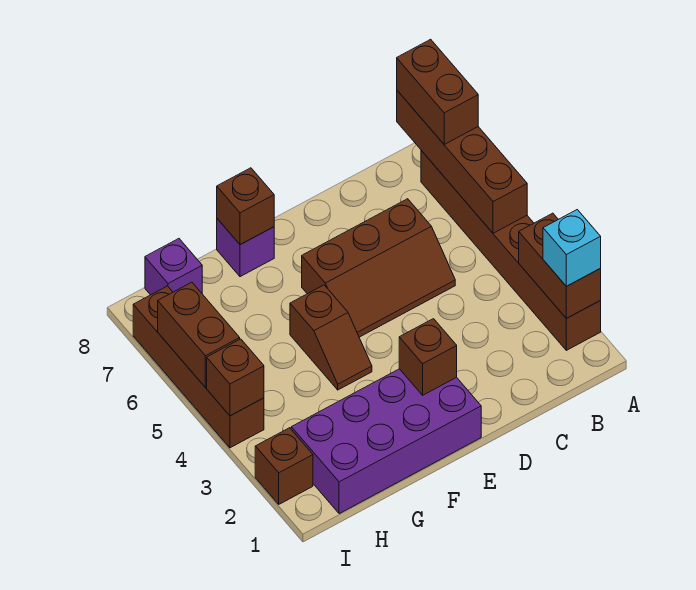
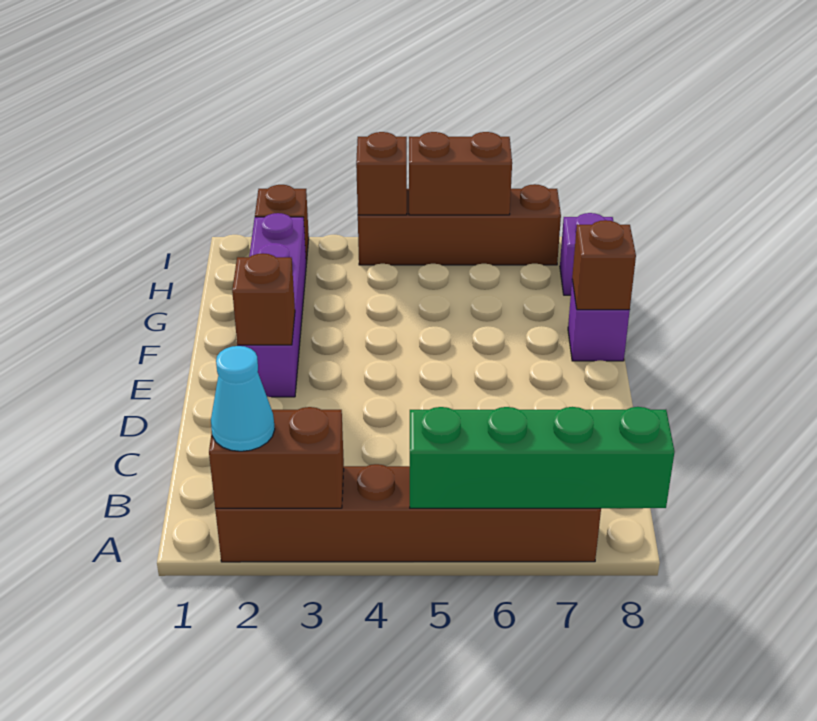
cyan brick A2 level 3 -> cyan cone A2 level 3
brown brick A5:A8 level 2 -> green brick A5:A8 level 2
brown brick A7:A8 level 3 -> none
brown slope C5:E6 level 1 top 6 -> none
purple brick E1:H2 level 1 -> purple brick E2:H2 level 1
brown slope F4:F5 level 1 top 5 -> none

